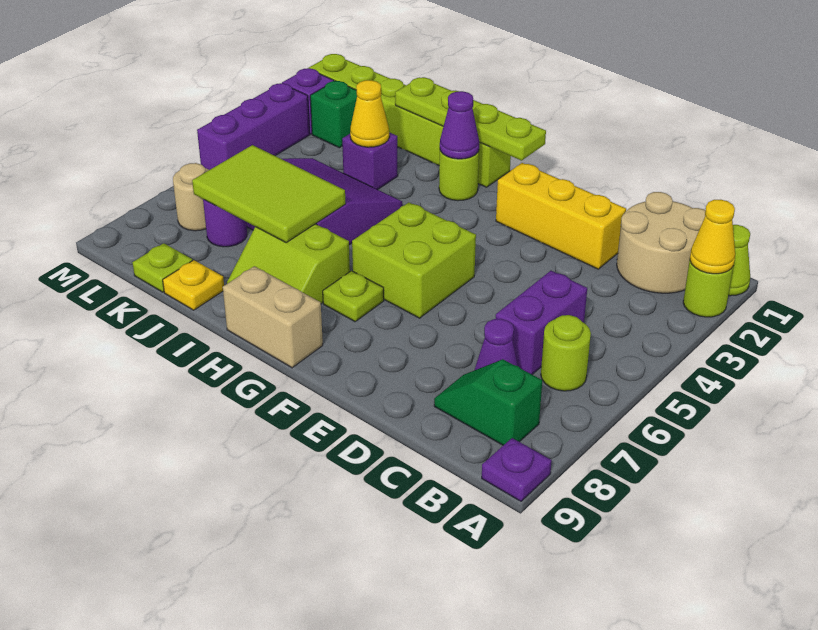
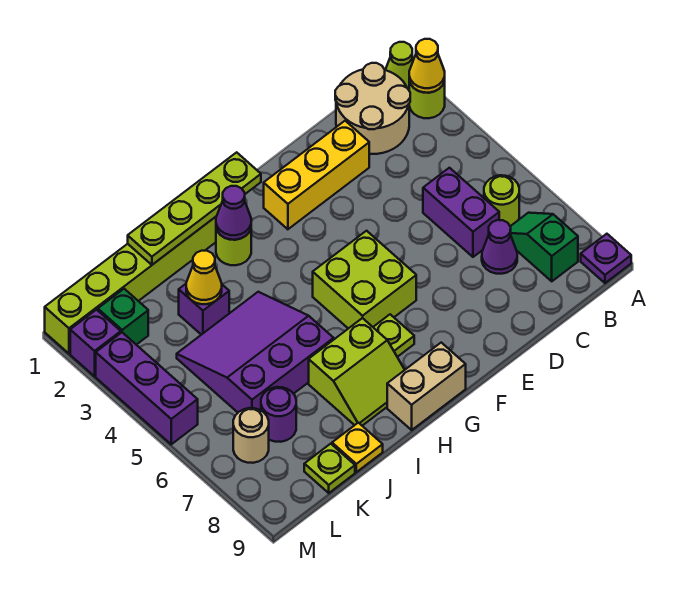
green slope B8:C8 level 1 top B -> green slope B7:B8 level 1 top 8
lime tile I6:K7 level 2 -> none

